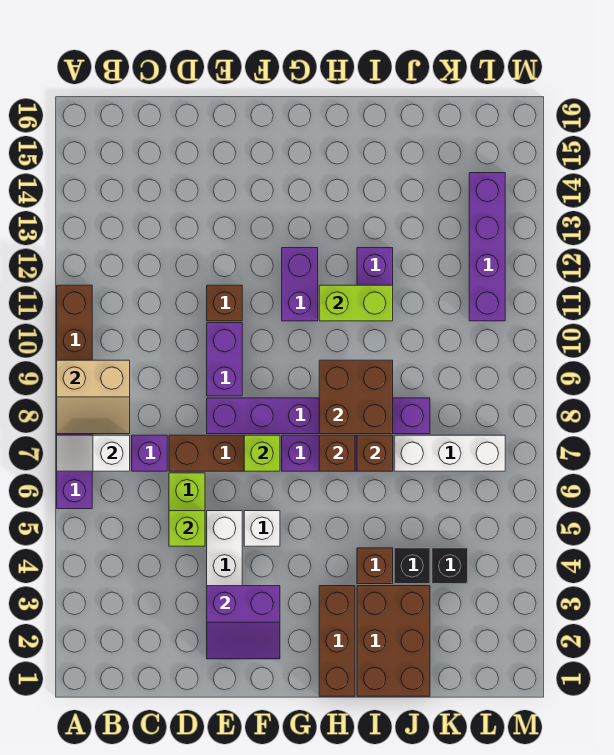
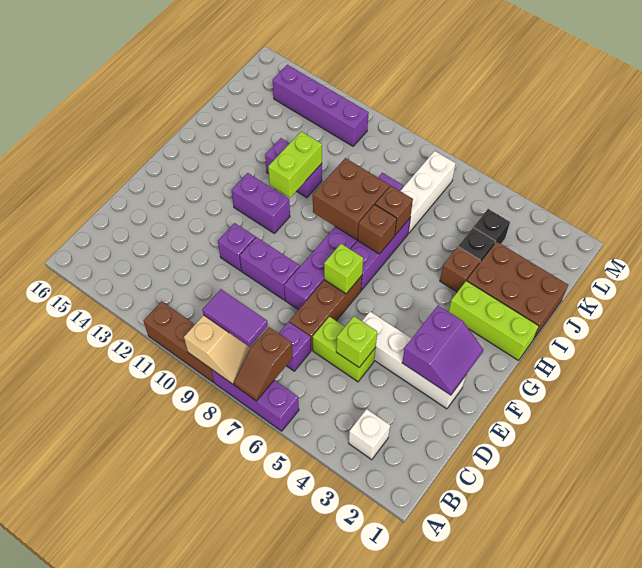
white slope A7:B7 level 2 top B -> brown slope A7:B7 level 2 top B
none -> purple tile B8:B9 level 3
brown brick E11 level 1 -> purple brick E11 level 1
white brick F5 level 1 -> white brick B3 level 1
brown brick H1:H3 level 1 -> lime brick H1:H3 level 1

